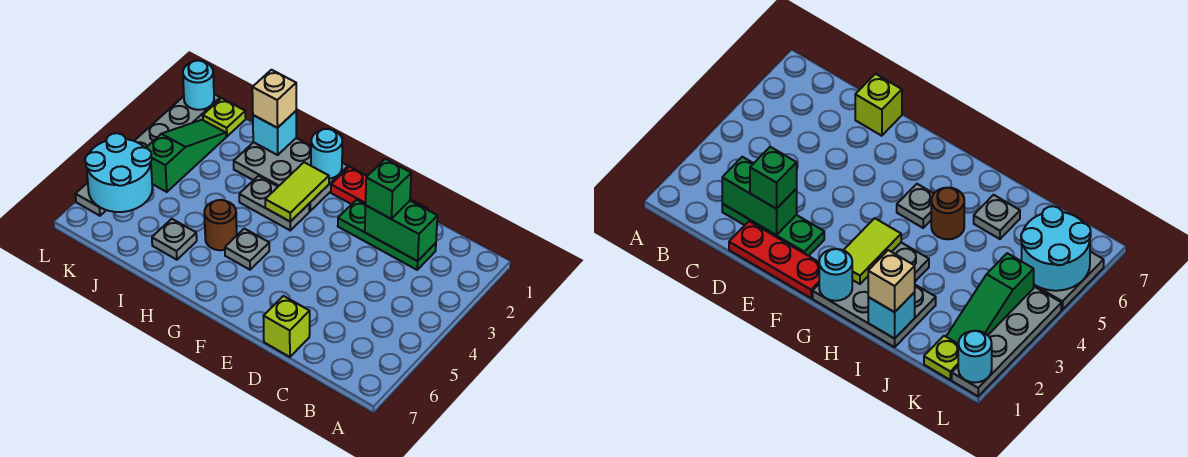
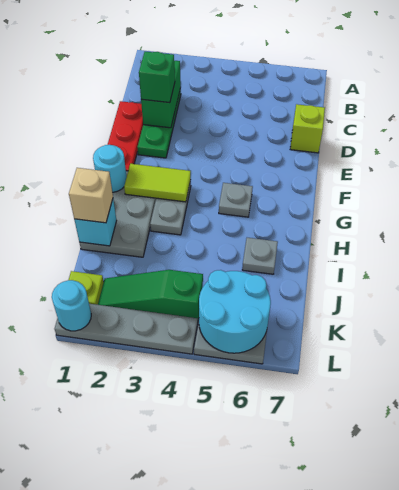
brown round brick H5 level 1 -> none

